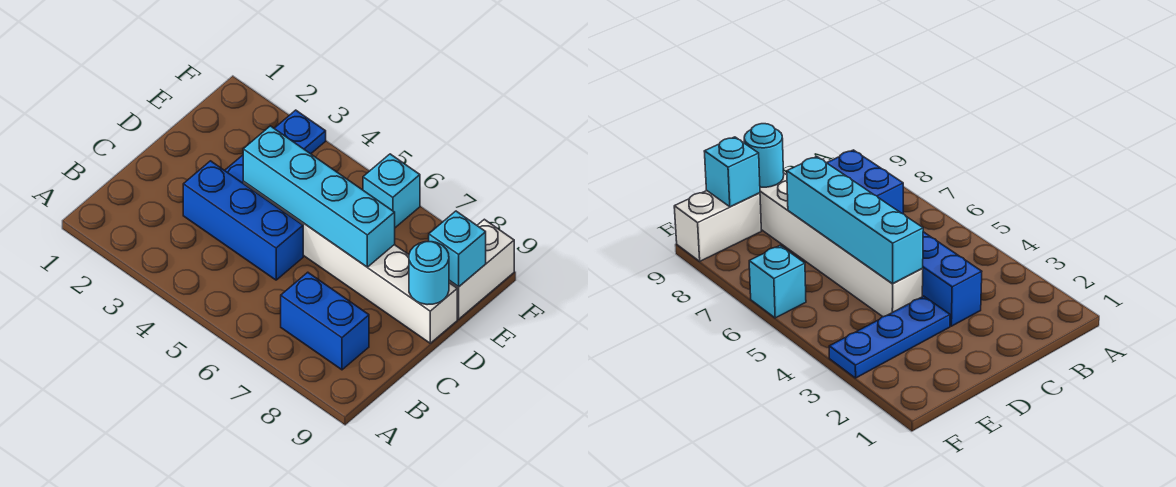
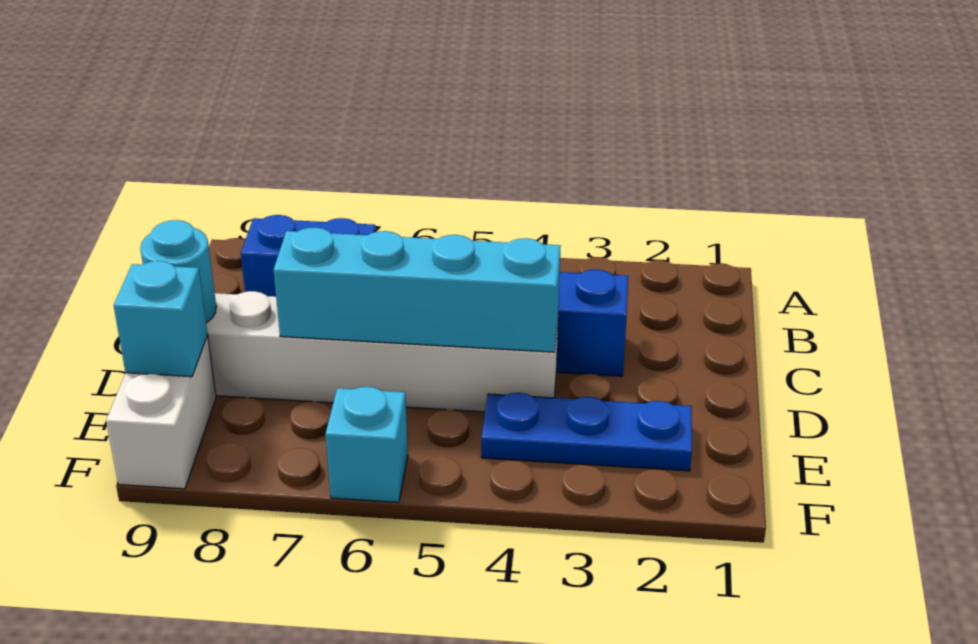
blue plate D3:F3 level 1 -> blue plate E2:E4 level 1

